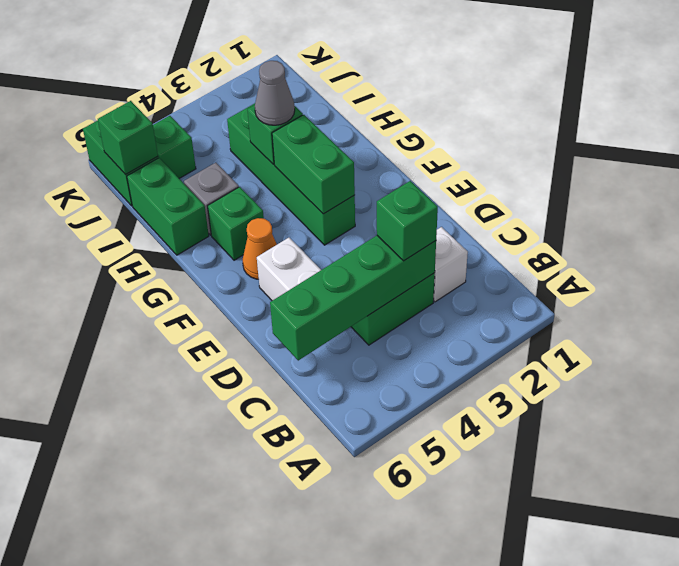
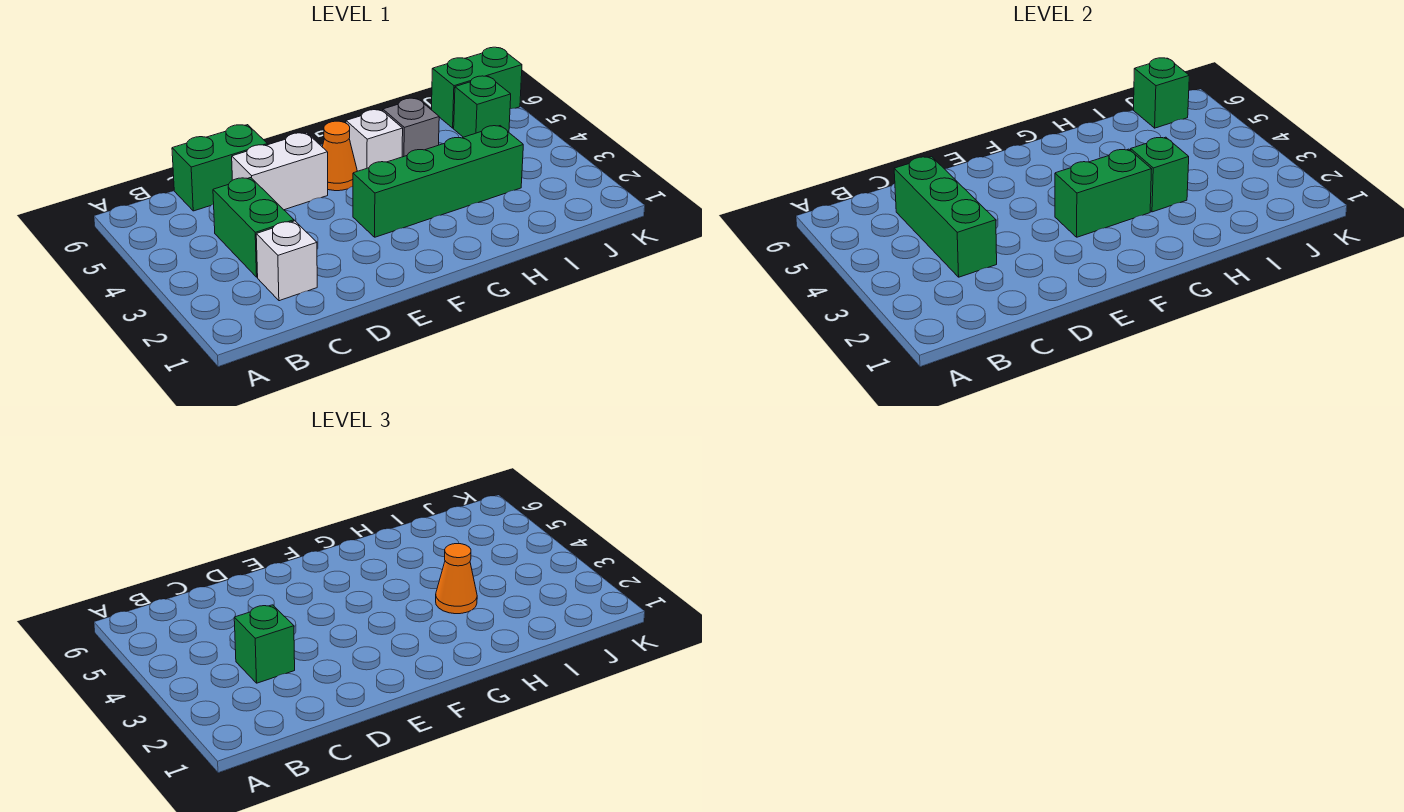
green brick C3:C6 level 2 -> green brick C3:C5 level 2
green brick G5 level 1 -> white brick G5 level 1
grey cone H3 level 3 -> orange cone H3 level 3
green brick H6:I6 level 1 -> green brick C6:D6 level 1

